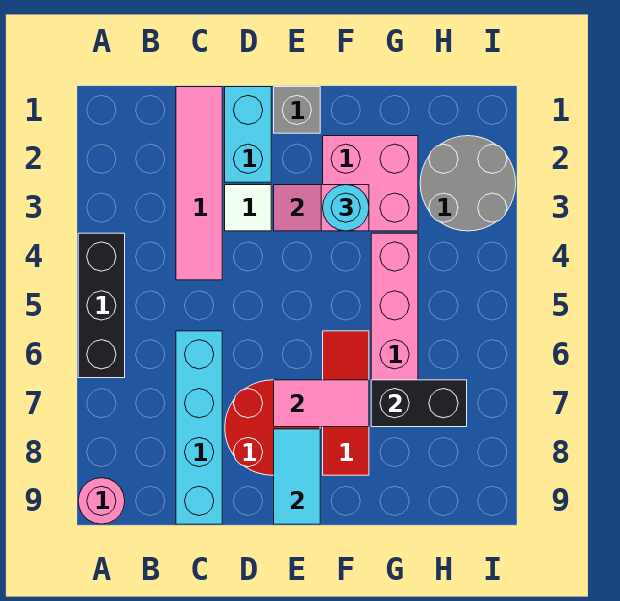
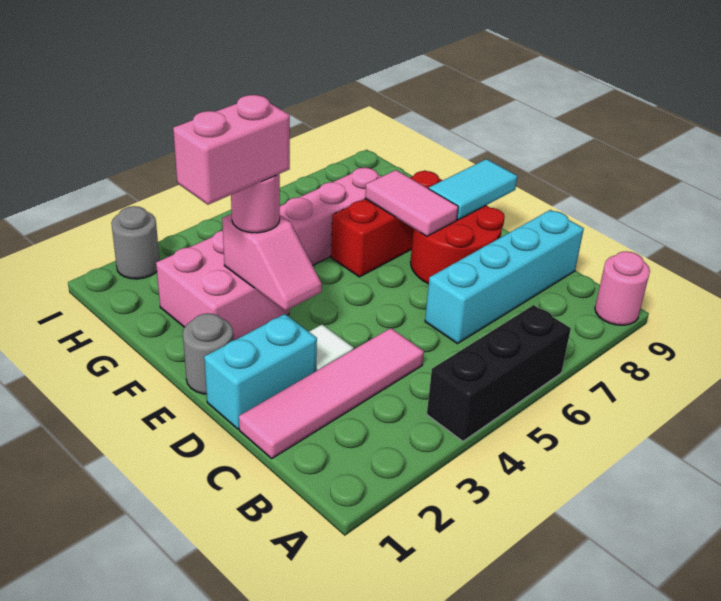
grey brick E1 level 1 -> grey round brick E1 level 1
none -> pink brick F2:F3 level 4
cyan round brick F3 level 3 -> pink round brick F3 level 3
red tile F6:F8 level 1 -> red brick F6:F8 level 1
black brick G7:H7 level 2 -> none
grey round brick H2:I3 level 1 -> grey round brick I2 level 1

